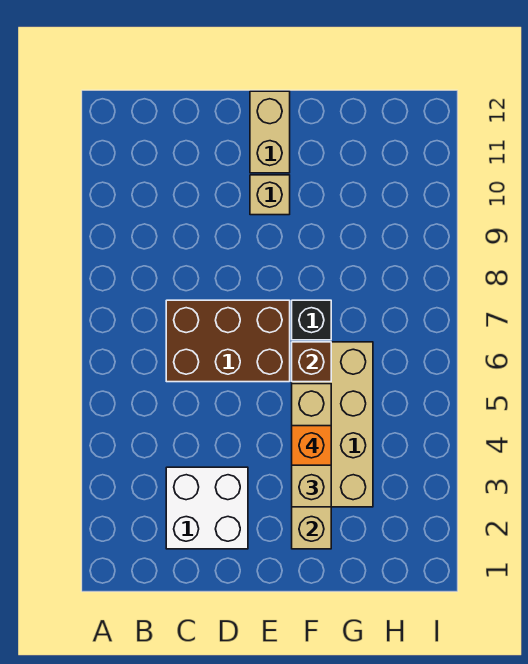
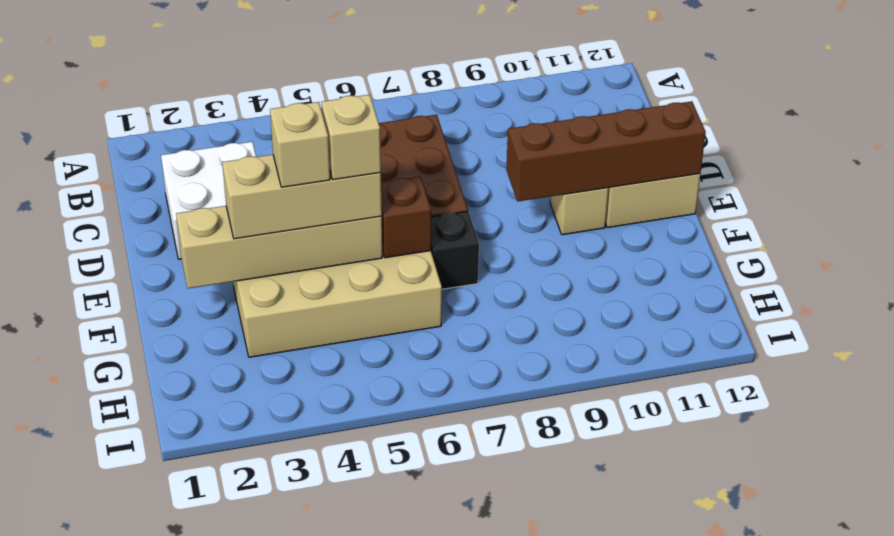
none -> brown brick E9:E12 level 2
orange brick F4 level 4 -> tan brick F4 level 4
none -> tan brick F5 level 4

